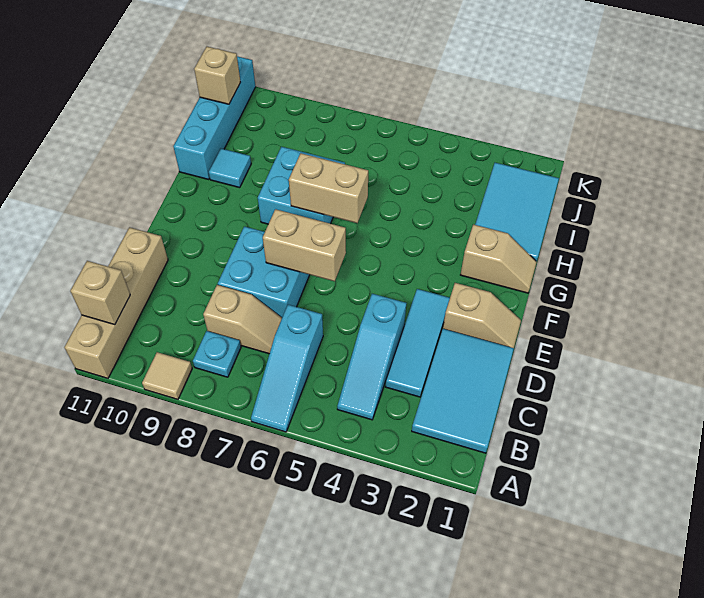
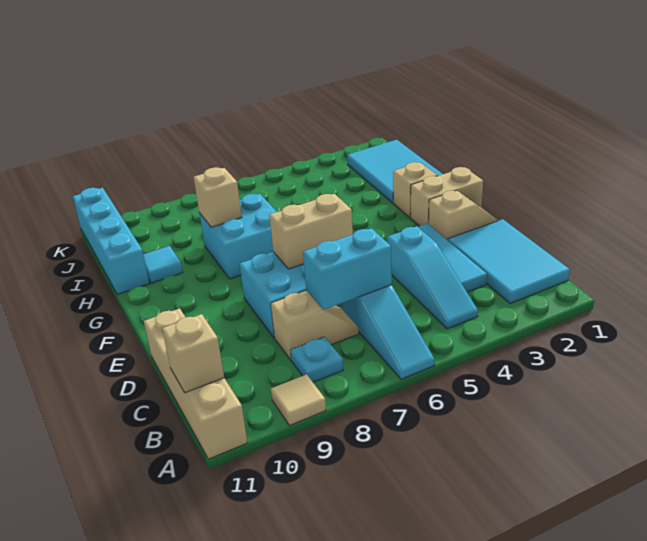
none -> cyan brick C6:C7 level 2
tan brick G6:G7 level 2 -> tan brick F1:F2 level 1
tan brick J11 level 2 -> tan brick H8 level 2

